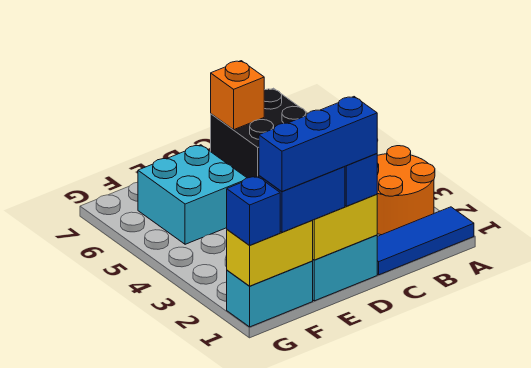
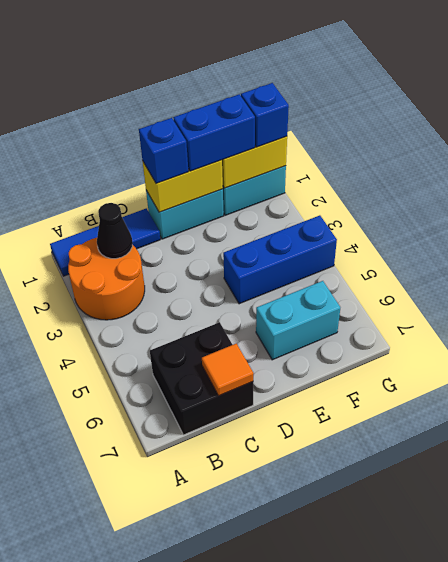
none -> black cone B2 level 2
orange brick C7 level 2 -> orange tile C7 level 2
blue brick D1:F1 level 4 -> blue brick E4:G4 level 1
cyan brick E5:F6 level 1 -> cyan brick E6:F6 level 1

